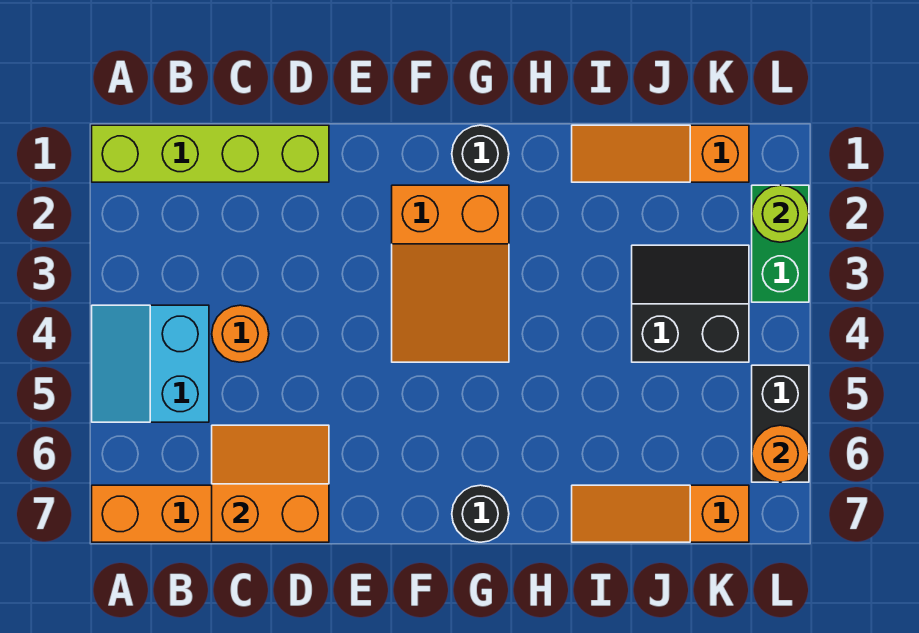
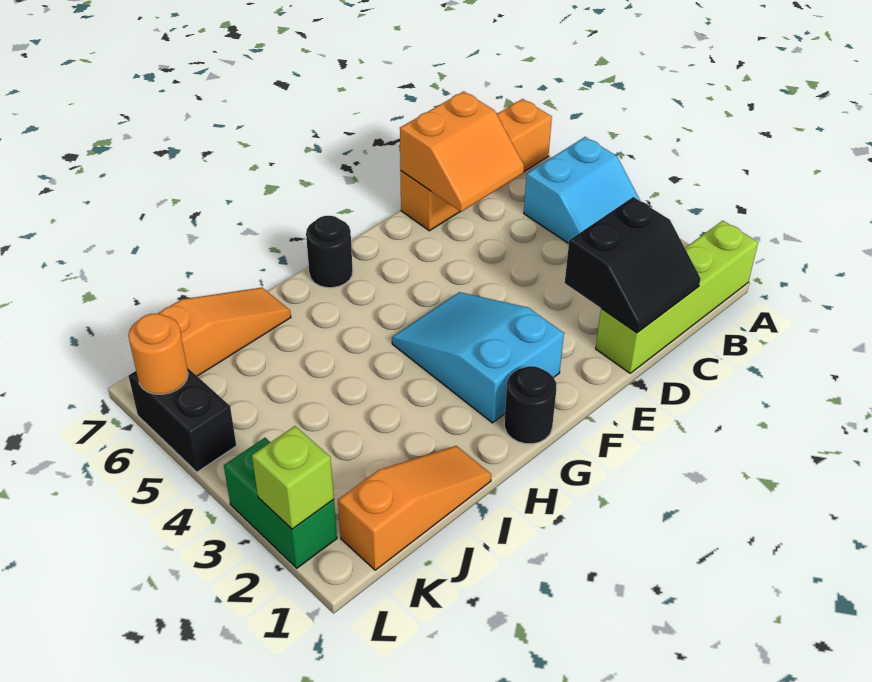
cyan slope A4:B5 level 1 top B -> cyan slope A4:B5 level 1 top 5
orange round brick C4 level 1 -> none
orange slope F2:G4 level 1 top 2 -> cyan slope F2:G4 level 1 top 2
black slope J3:K4 level 1 top 4 -> black slope C1:D2 level 2 top 2
lime round brick L2 level 2 -> lime brick L2 level 2

